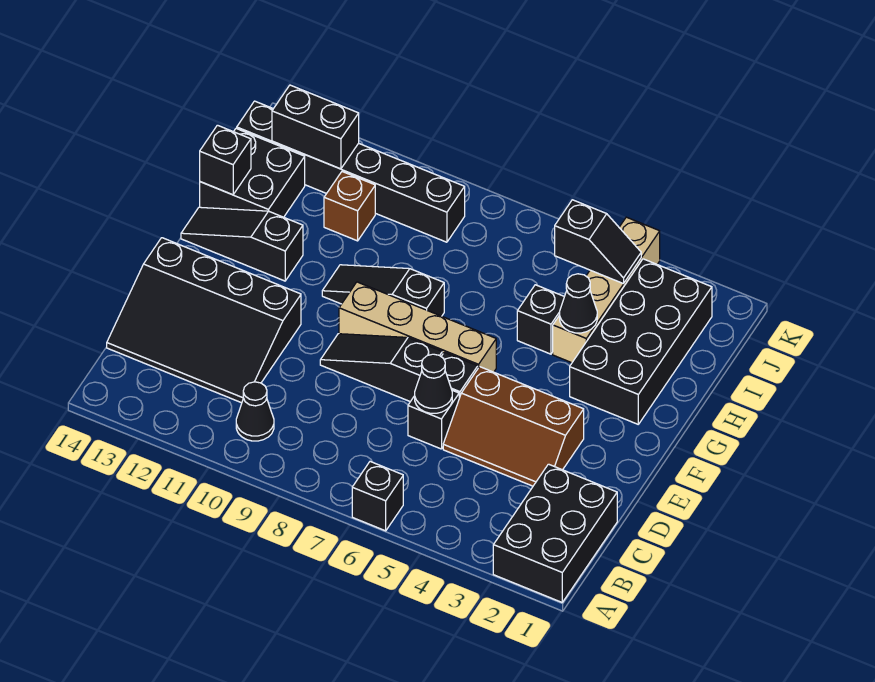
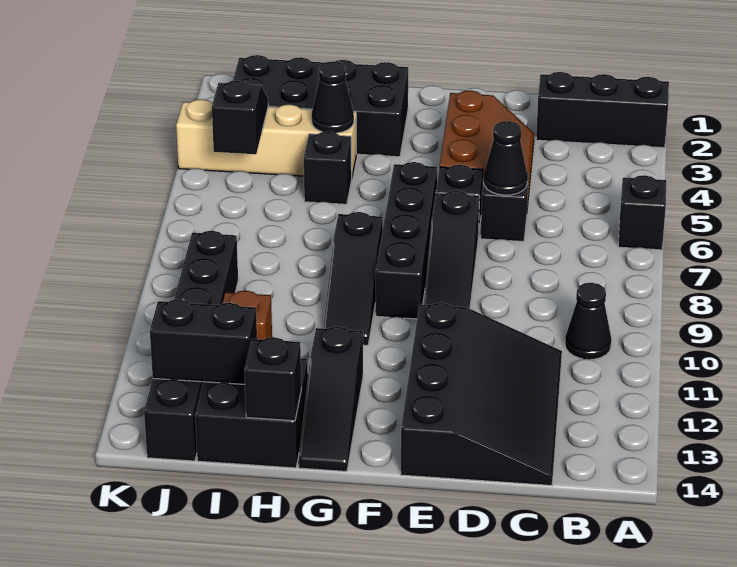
black brick A1:C2 level 1 -> black brick A2:C2 level 1
tan brick F6:F9 level 1 -> black brick F6:F9 level 1
black brick J12:J13 level 2 -> black brick I13:J13 level 2

